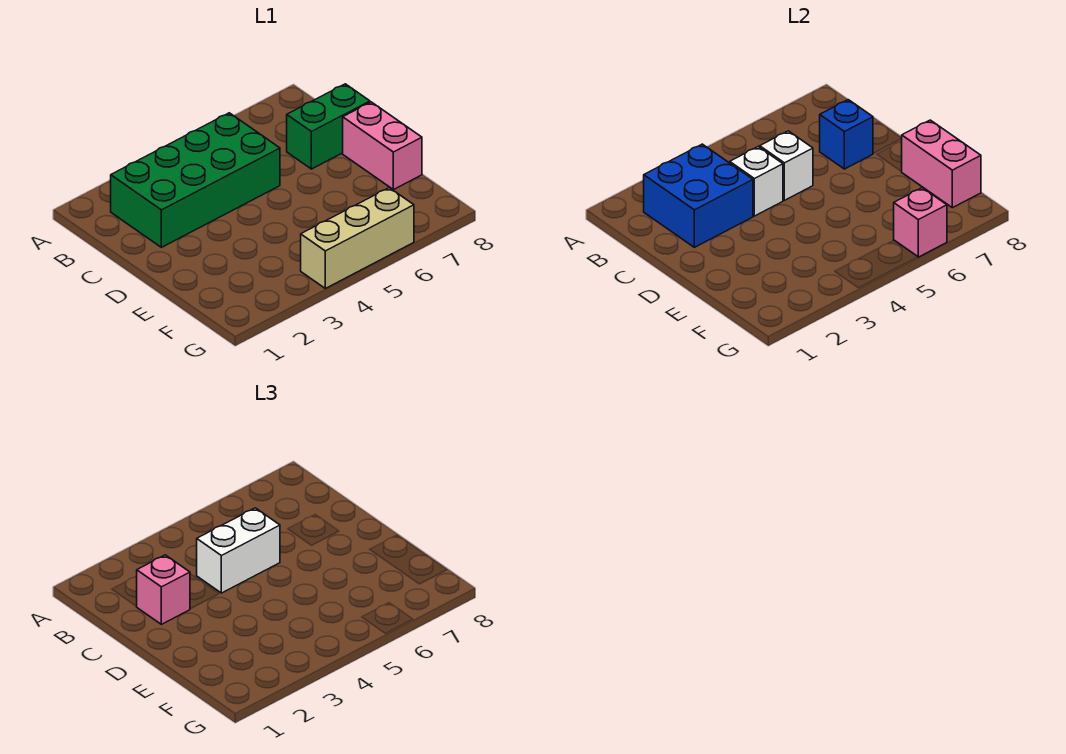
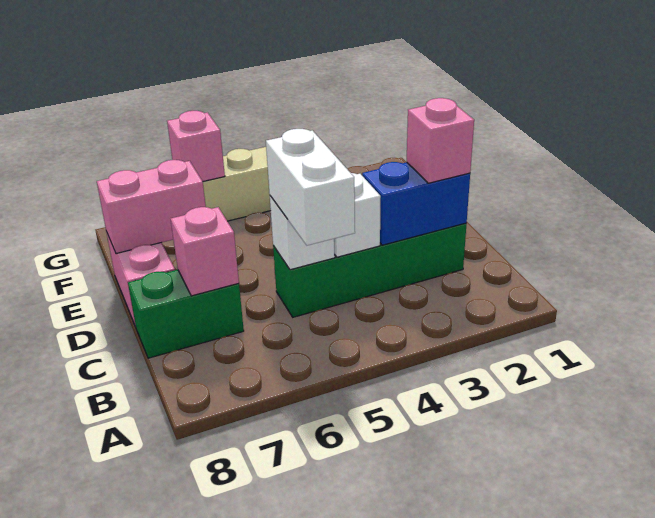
green brick B2:C5 level 1 -> green brick C2:C5 level 1
blue brick B2:C3 level 2 -> blue brick C2:C3 level 2
white brick C4:C5 level 3 -> white brick B5:C5 level 3
blue brick C7 level 2 -> pink brick C7 level 2
pink brick E8:F8 level 2 -> pink brick E7:E8 level 2

